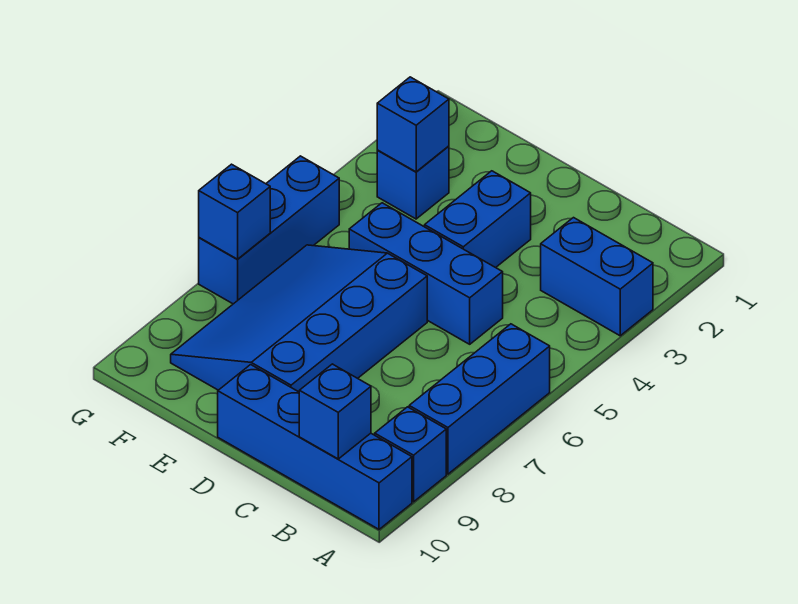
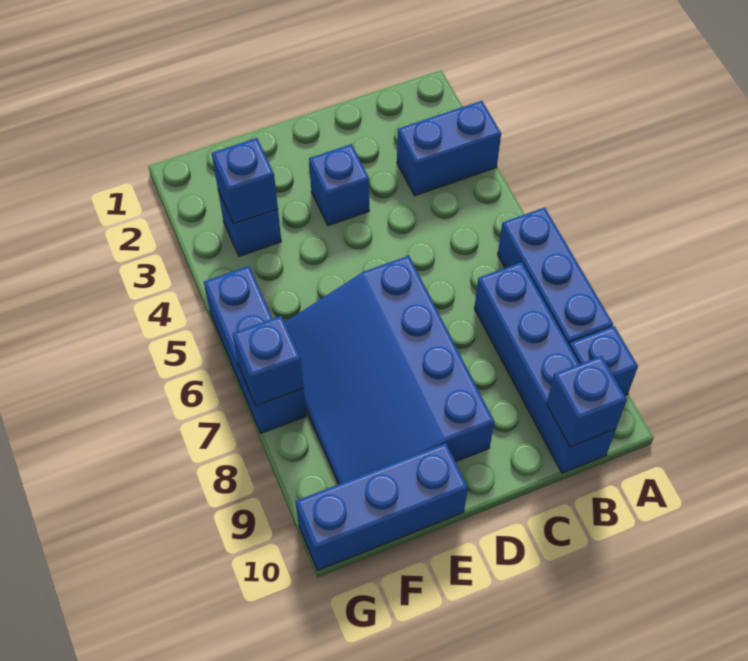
blue brick A10:D10 level 1 -> blue brick B7:B10 level 1
blue brick C5:E5 level 1 -> blue brick E10:G10 level 1
blue brick D3:D4 level 1 -> blue brick D3 level 1

